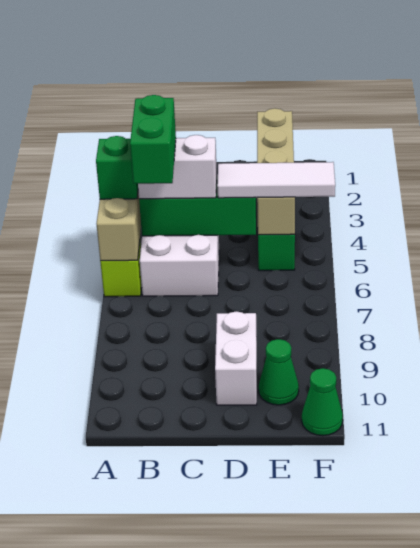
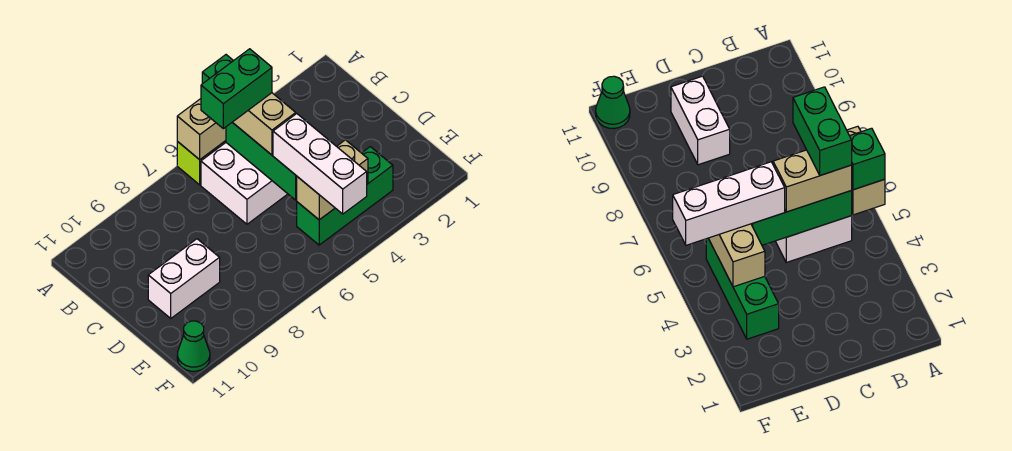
white brick B5:C5 level 3 -> tan brick B5:C5 level 3
white tile D5:F5 level 3 -> white brick D5:F5 level 3
tan brick E2:E5 level 2 -> tan brick E4:E5 level 2
green cone E10 level 1 -> none

